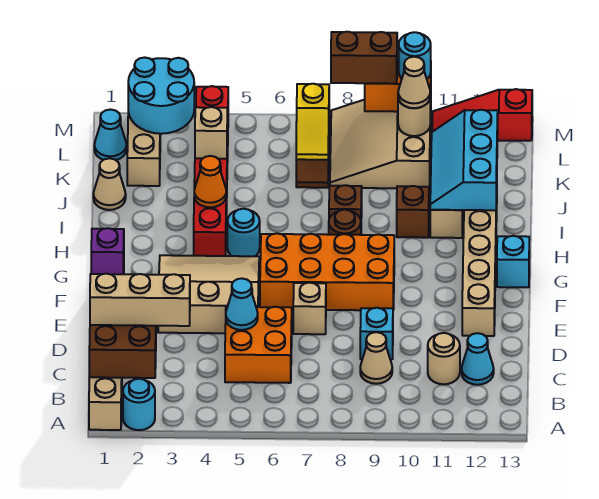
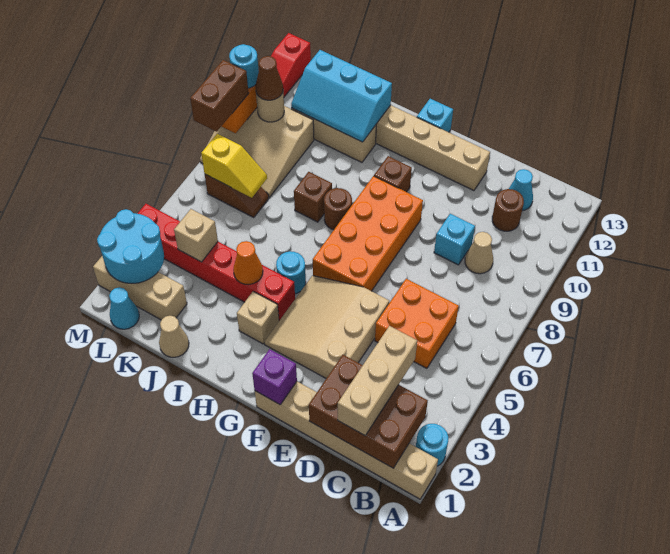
tan round brick C11 level 1 -> brown round brick C11 level 1
cyan cone D5 level 2 -> none
tan brick E7 level 1 -> tan brick H3 level 1
brown brick I10 level 1 -> brown brick G10 level 1
tan cone L10 level 3 -> brown cone L10 level 3

